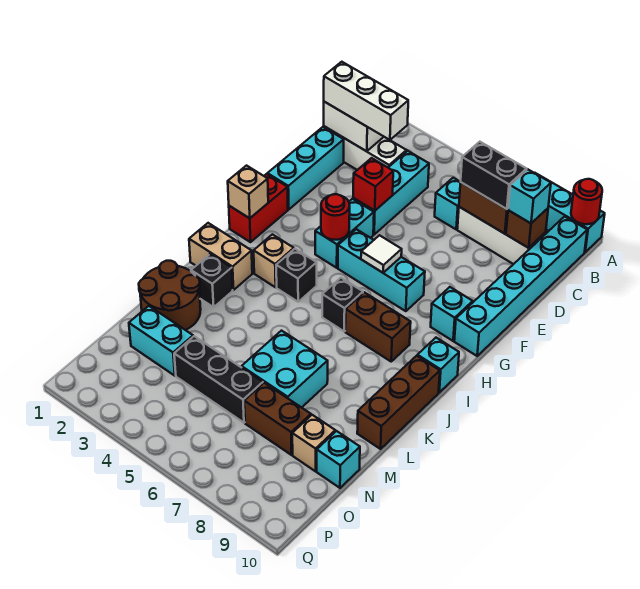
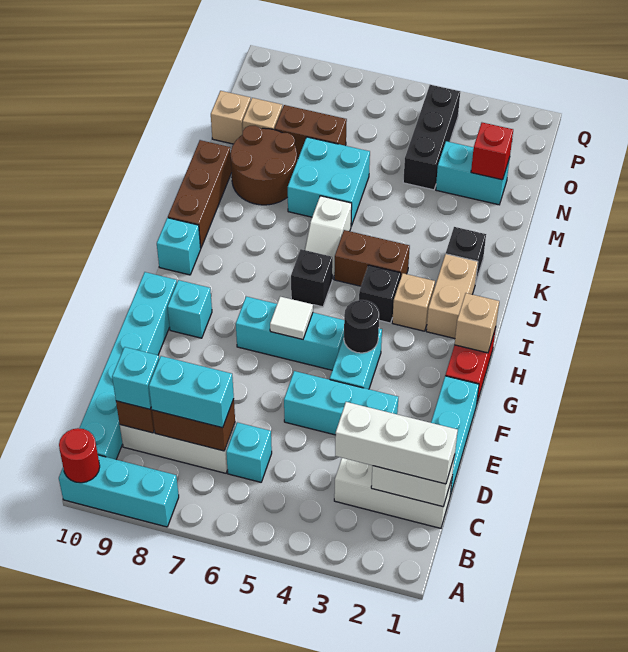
cyan brick C4:E4 level 1 -> cyan brick E3:E5 level 1
black brick C7:C8 level 3 -> cyan brick C7:C8 level 3
red brick E4 level 2 -> red brick N2 level 2
red round brick G4 level 2 -> black round brick G4 level 2
brown brick I7:I8 level 1 -> brown brick J4:J5 level 1
tan brick J1:J2 level 1 -> tan brick I2:J2 level 1
none -> white slope J6:K6 level 1 top K
brown round brick L1:M2 level 1 -> brown round brick L8:M9 level 1
black brick N4:N6 level 1 -> black brick N4:P4 level 1
cyan brick N10 level 1 -> tan brick N10 level 1

